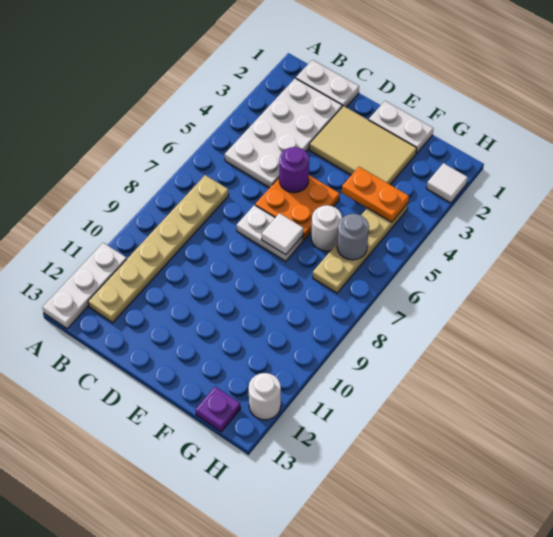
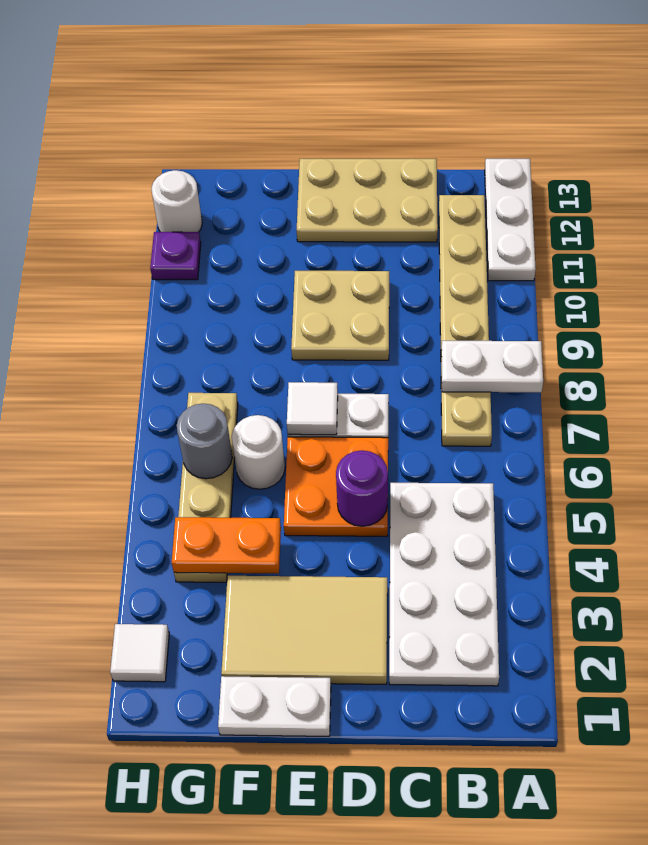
white plate B1:C1 level 1 -> white plate A8:B8 level 2
none -> tan plate C12:E13 level 1
none -> tan plate D9:E10 level 1
purple plate G13 level 1 -> purple plate H11 level 1

